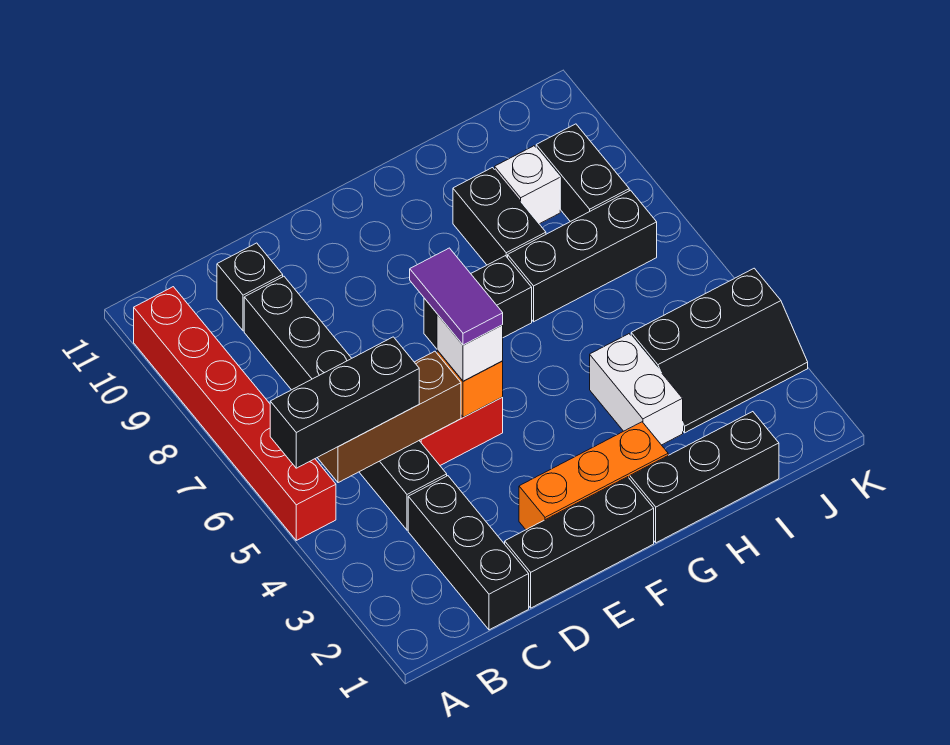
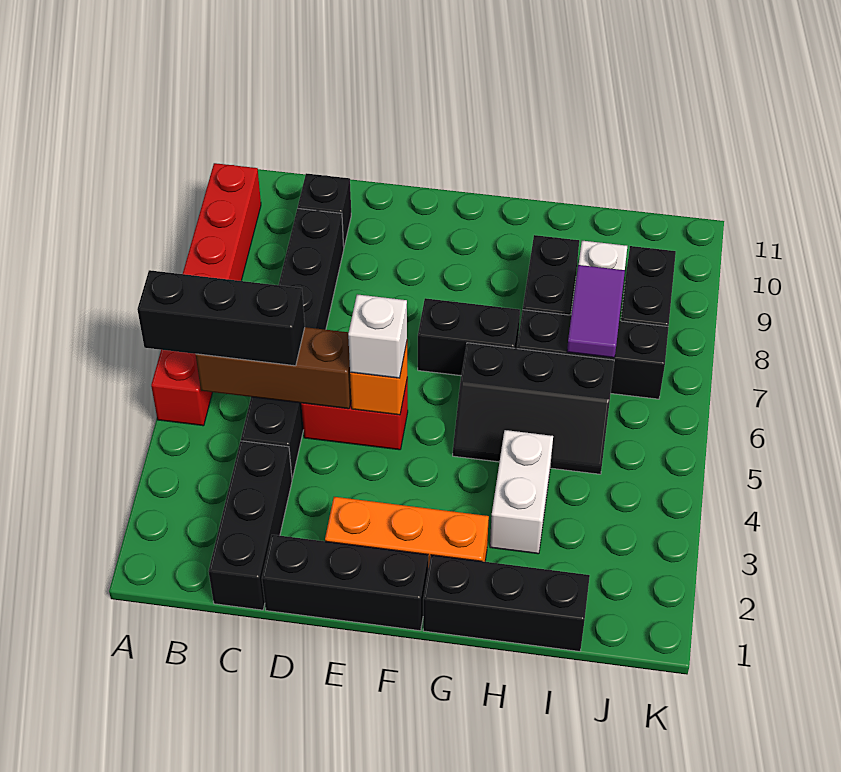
purple tile E5:E6 level 4 -> purple tile I7:I8 level 2
black slope I3:K4 level 1 top 4 -> black slope G5:I6 level 1 top 6

